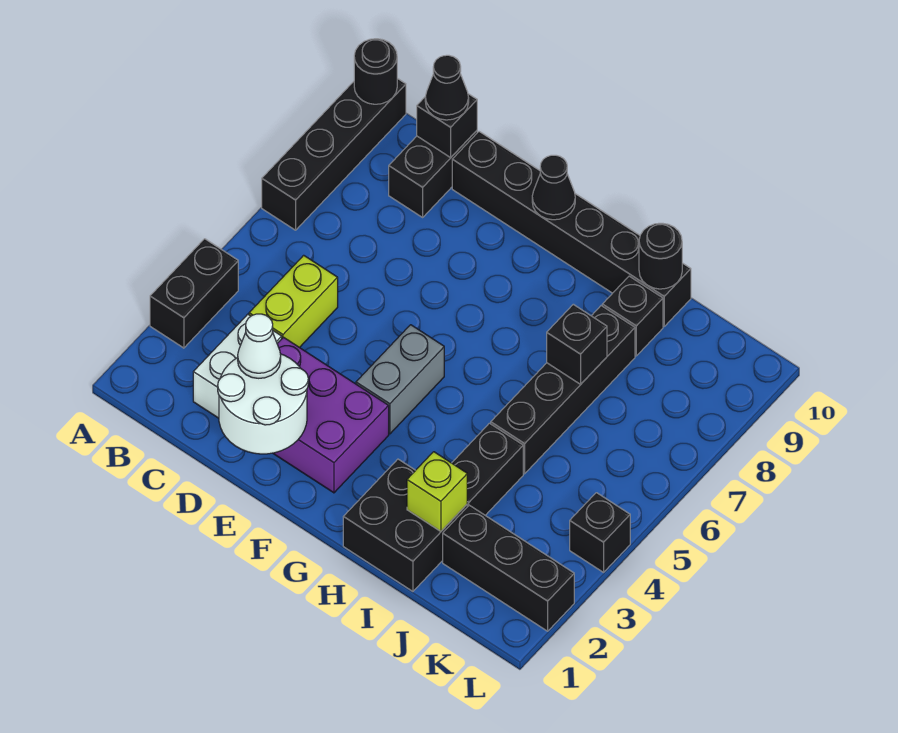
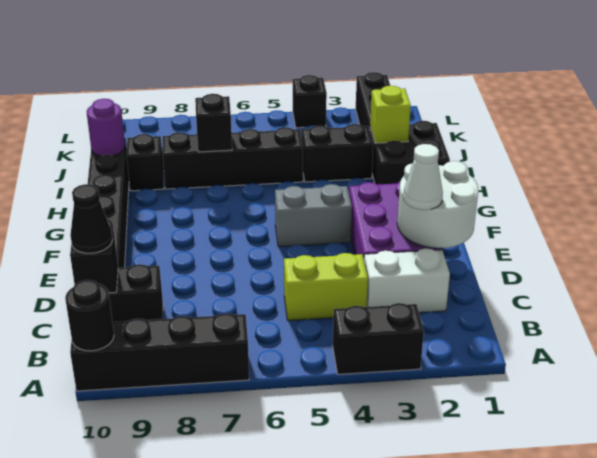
black cone F10 level 2 -> none
black round brick I10 level 2 -> purple round brick I10 level 2

